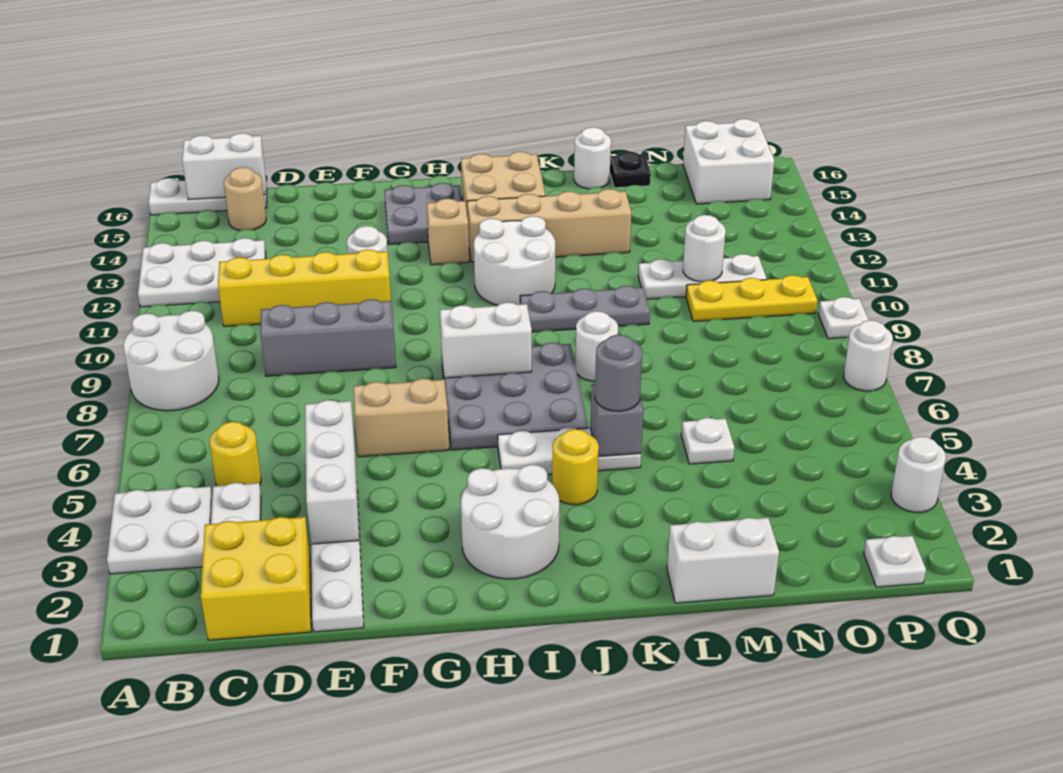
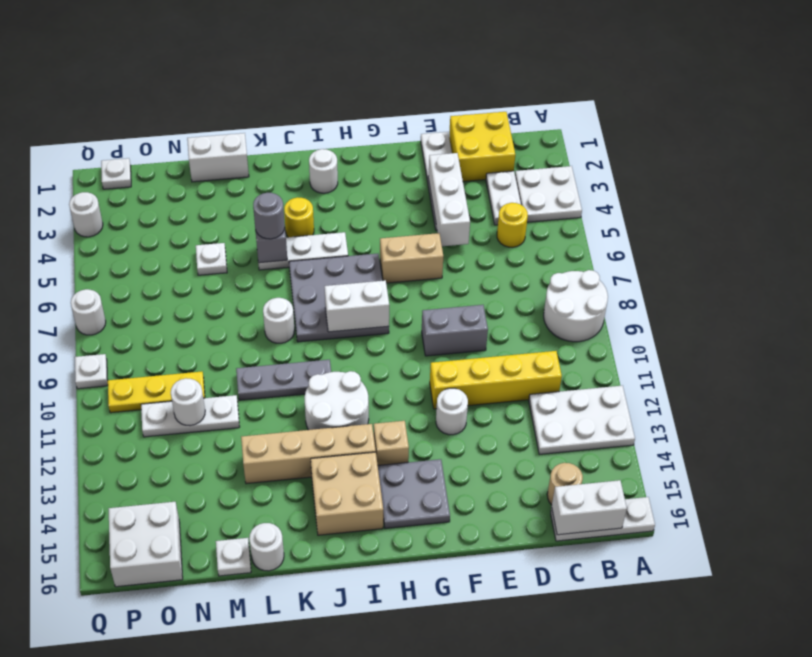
grey brick D9:F9 level 1 -> grey brick E9:F9 level 1
white round brick H2:I3 level 1 -> white round brick I2 level 1
black plate M16 level 1 -> white plate M16 level 1

